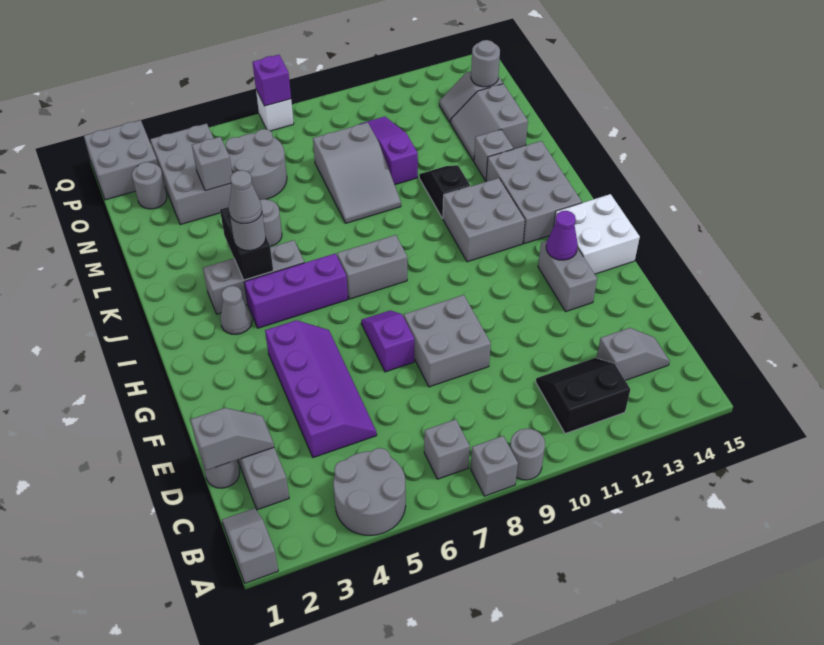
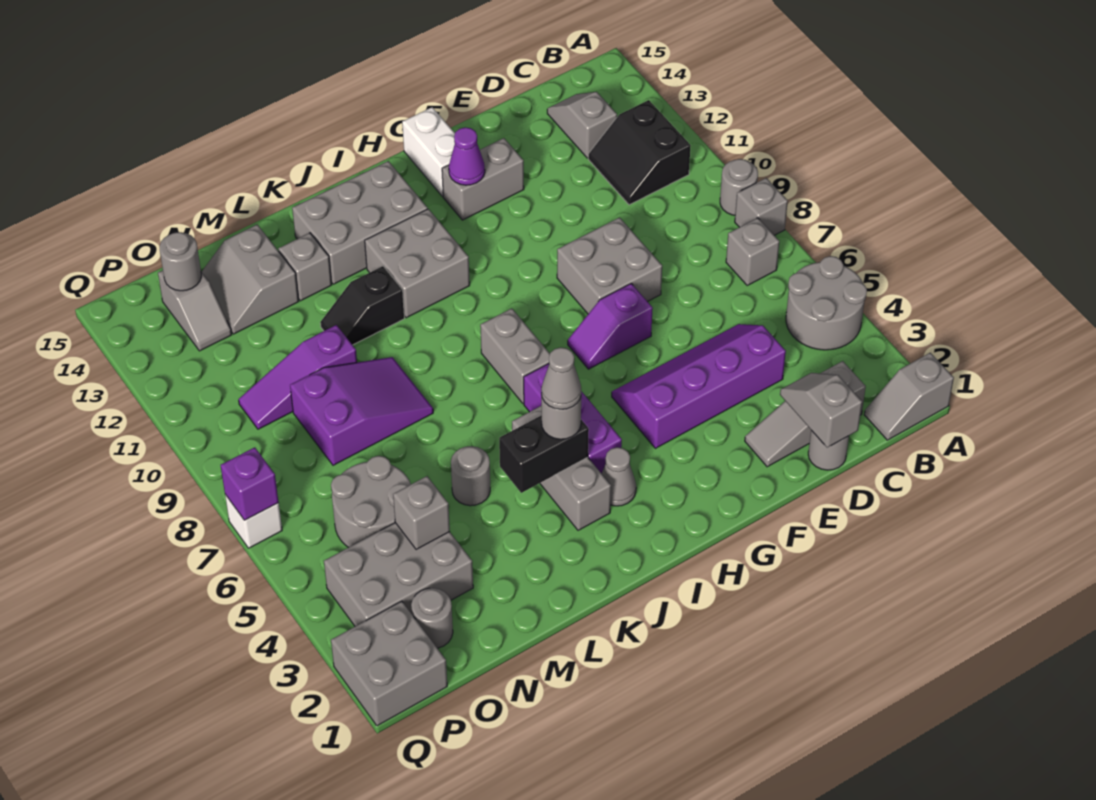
white brick G14:H15 level 1 -> white brick G14:G15 level 1
grey slope L8:N9 level 1 top N -> purple slope L8:N9 level 1 top N
grey slope M13:N14 level 1 top 14 -> grey slope M13:N14 level 1 top M

